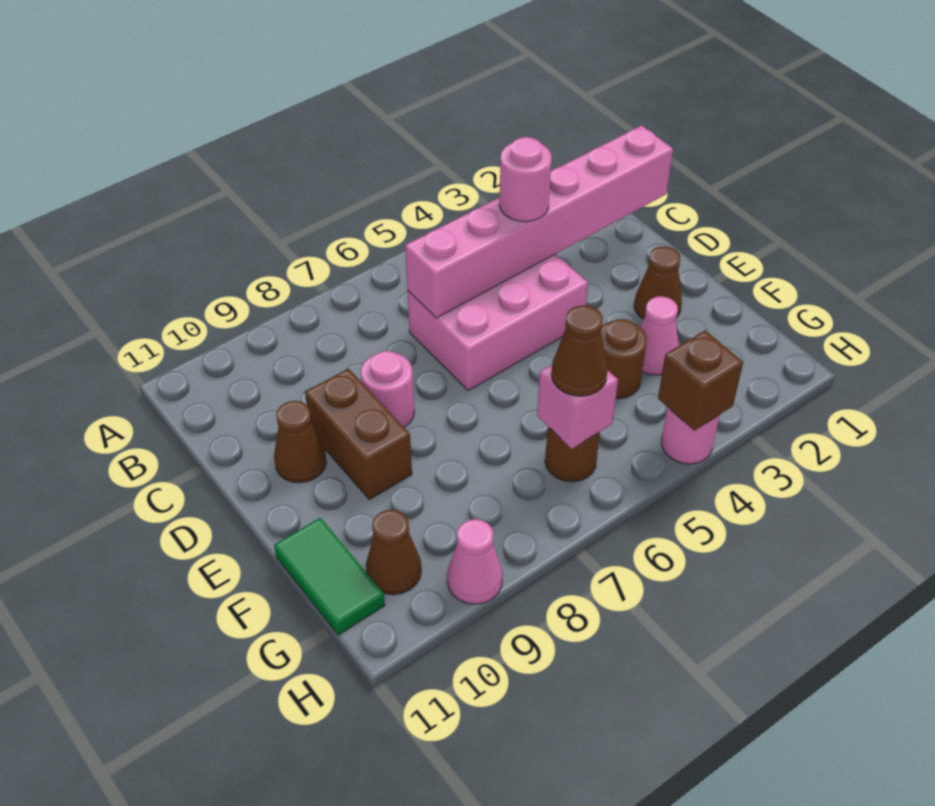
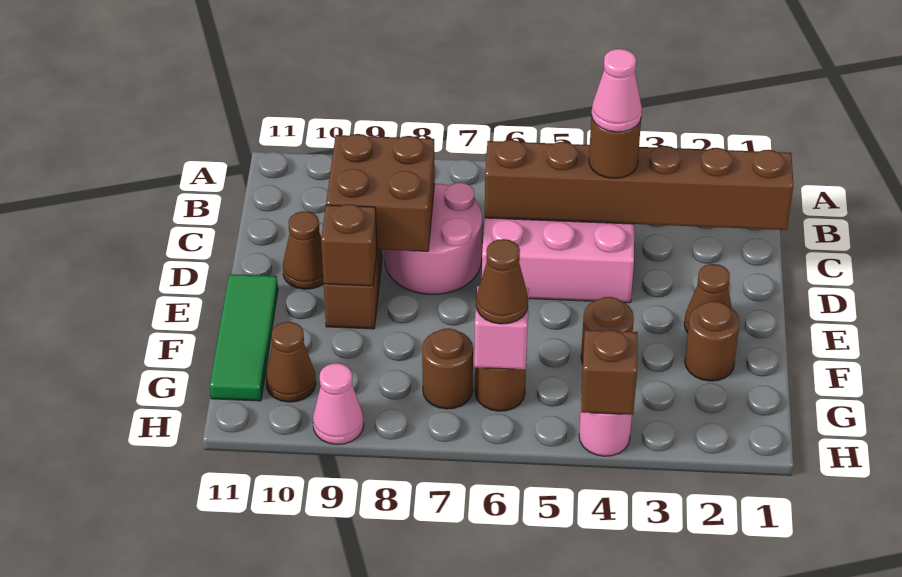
pink brick C1:C6 level 2 -> brown brick C1:C6 level 2
pink round brick C4 level 3 -> brown round brick C4 level 3
none -> brown brick C8:D9 level 2
pink round brick D8 level 1 -> pink round brick C7:D8 level 1
none -> brown brick E9 level 2
none -> brown round brick F2 level 1
pink cone F3 level 1 -> pink cone C4 level 4
green tile F11:G11 level 1 -> green tile E11:G11 level 1
none -> brown round brick G7 level 1

